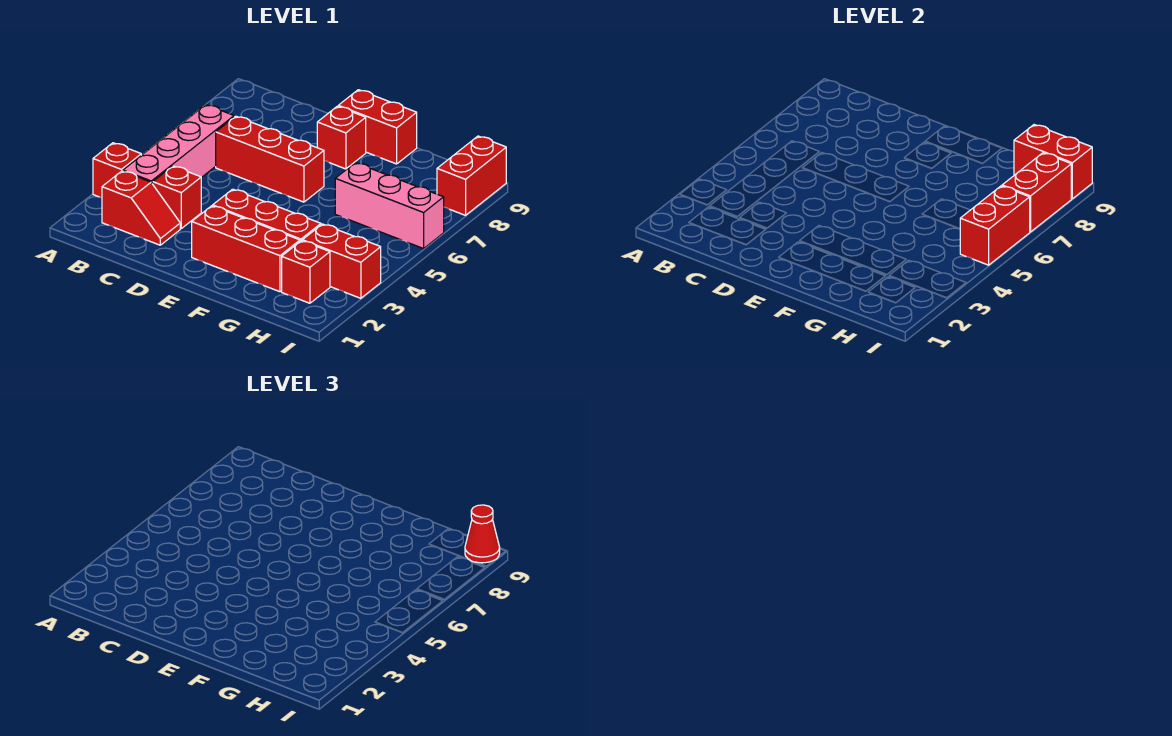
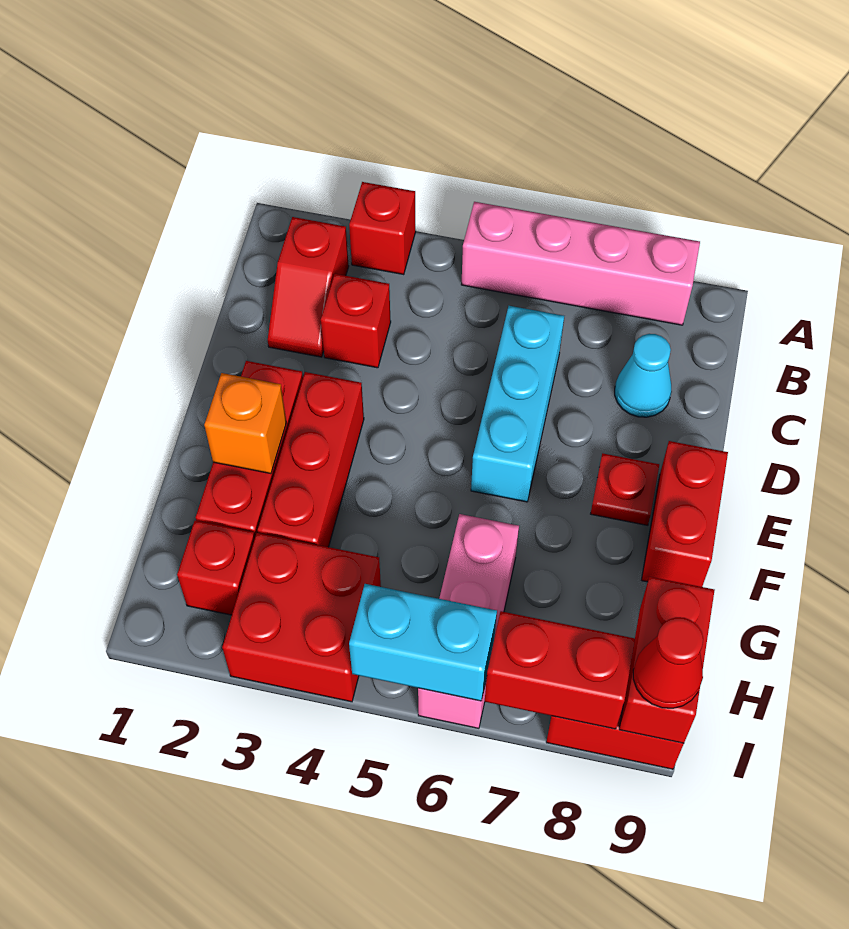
pink brick B3:B6 level 1 -> pink brick A5:A8 level 1
red brick C6:E6 level 1 -> cyan brick C6:E6 level 1
none -> cyan cone C8 level 1
red brick E8 level 1 -> red plate E8 level 1
none -> orange brick F2 level 2
red brick H3:I3 level 1 -> red brick H3:I4 level 1
red brick I5:I6 level 2 -> cyan brick I5:I6 level 2

